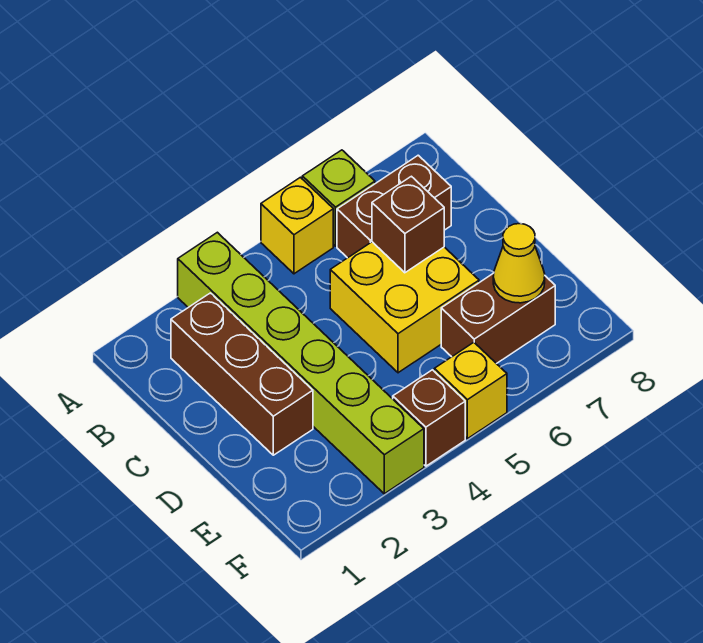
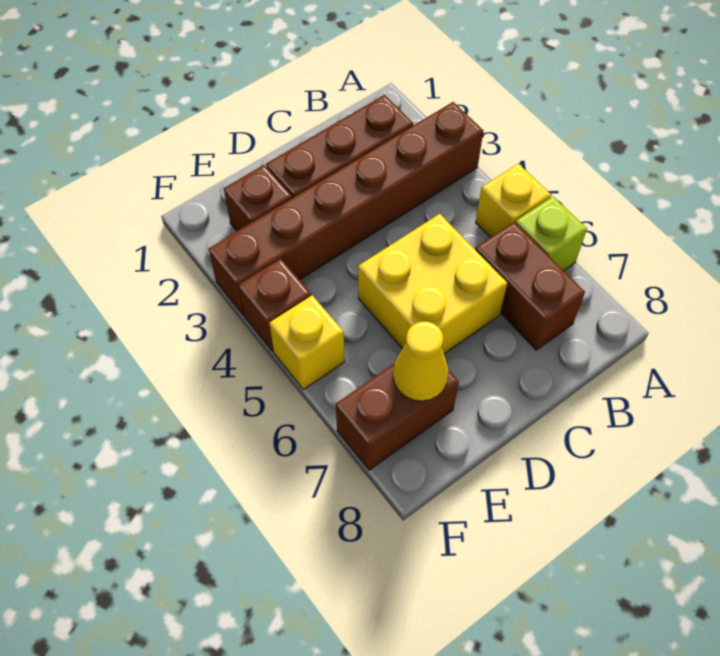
lime brick A3:F3 level 1 -> brown brick A3:F3 level 1
brown brick C6 level 2 -> brown brick E2 level 1
brown brick E6:E7 level 1 -> brown brick E7:F7 level 1

